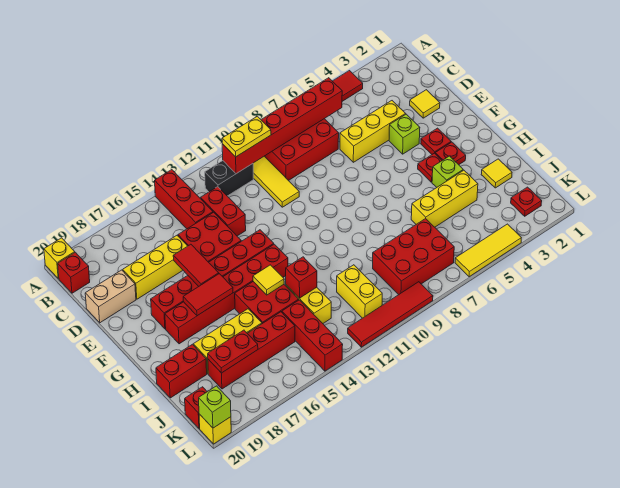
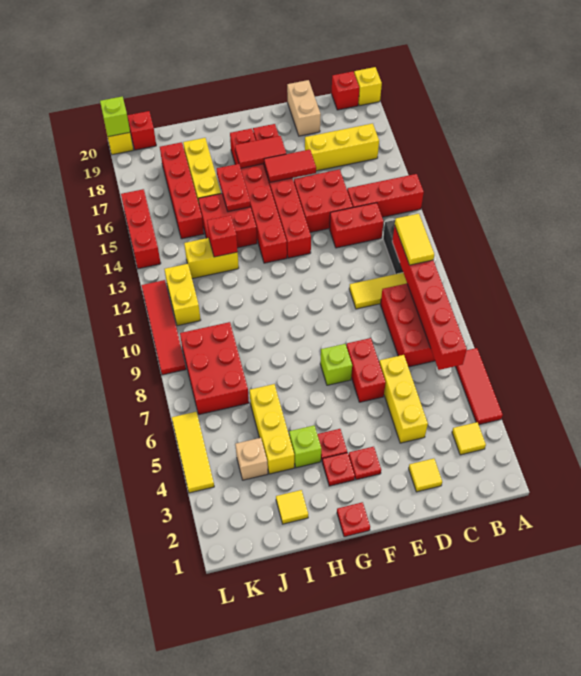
yellow plate B10:B11 level 3 -> yellow tile B10:B11 level 3
yellow brick D16:D18 level 1 -> yellow brick B17:D17 level 1
lime brick E4 level 1 -> lime brick F7 level 1
red tile G16:G17 level 2 -> red tile F17:G17 level 2
yellow tile H14 level 2 -> yellow tile B3 level 1
red brick I19:I20 level 1 -> red brick E6:E7 level 1
none -> tan brick J4 level 1
yellow brick J11:K11 level 1 -> yellow brick K11:K12 level 1
red brick J14:L14 level 1 -> red brick L14:L16 level 1
red plate J17:J18 level 2 -> red plate H15:H16 level 2
red plate K2 level 1 -> red plate G1 level 1

